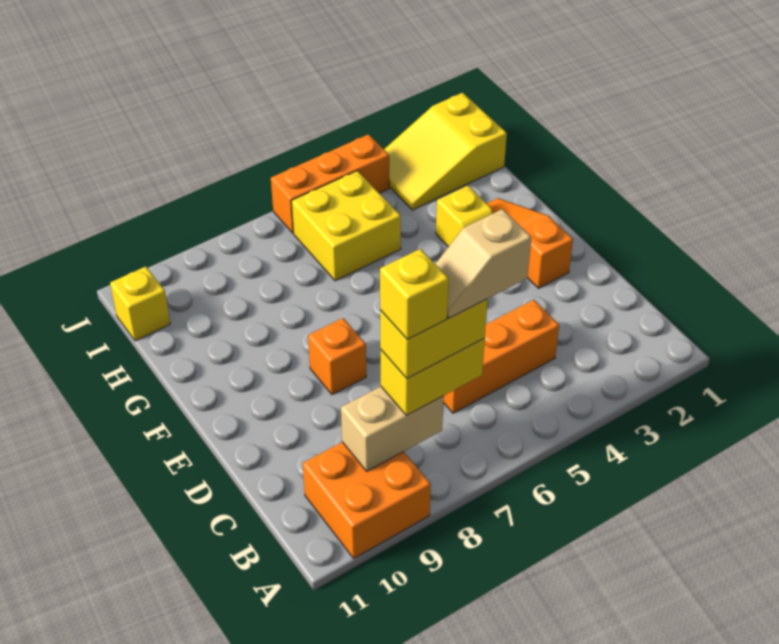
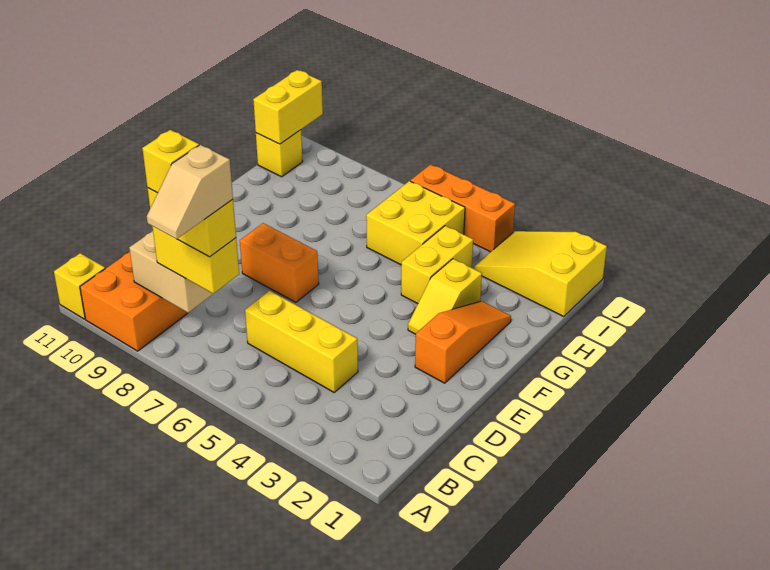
none -> yellow brick A11 level 1
tan slope B6:B7 level 5 top 6 -> tan slope A7:B7 level 5 top B
orange brick C4:C6 level 1 -> yellow brick C4:C6 level 1
orange brick E8 level 1 -> orange brick E7:E8 level 1
none -> yellow brick G4:H4 level 1
none -> yellow brick I11:J11 level 2

